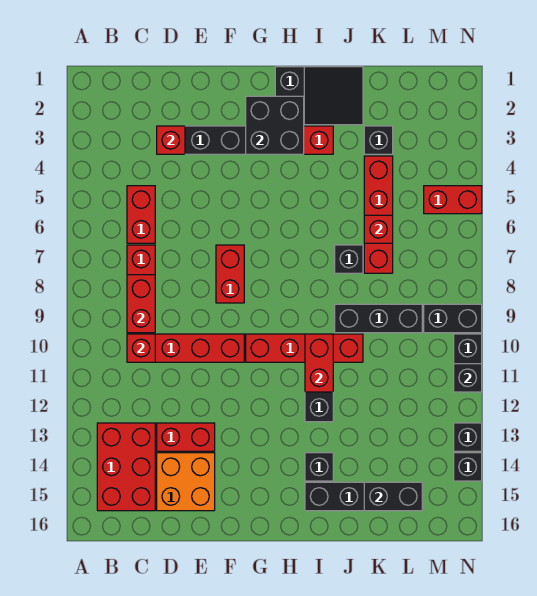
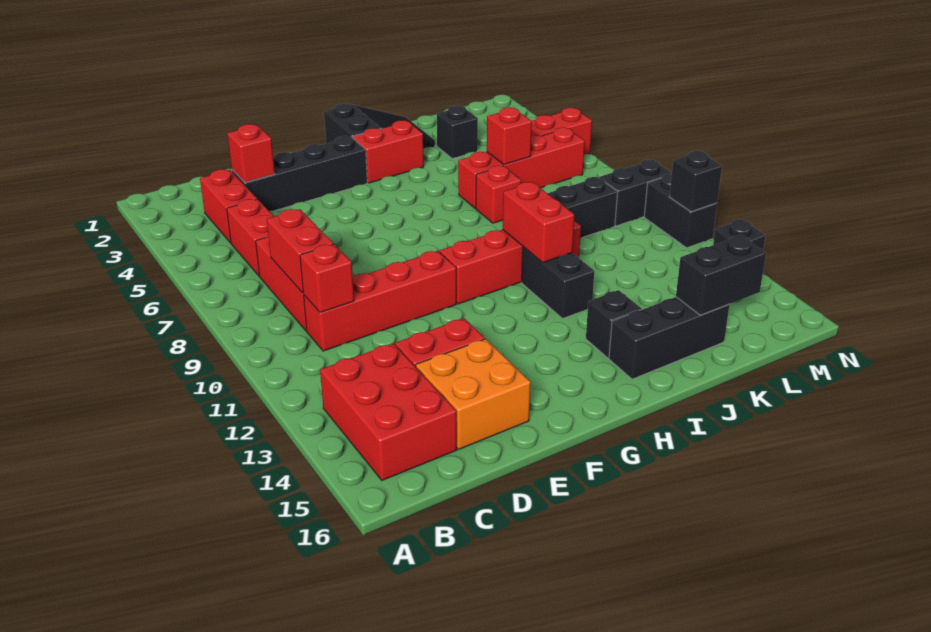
red brick F7:F8 level 1 -> red brick C3:C4 level 1
black brick G2:H3 level 2 -> none
black brick J7 level 1 -> red brick J7 level 1
red brick K4:K7 level 1 -> red brick J6:M6 level 1
black brick N14 level 1 -> none

